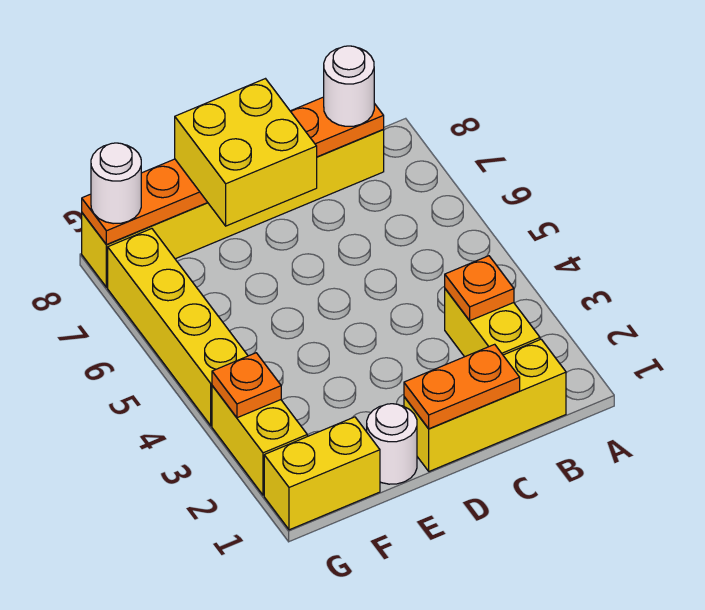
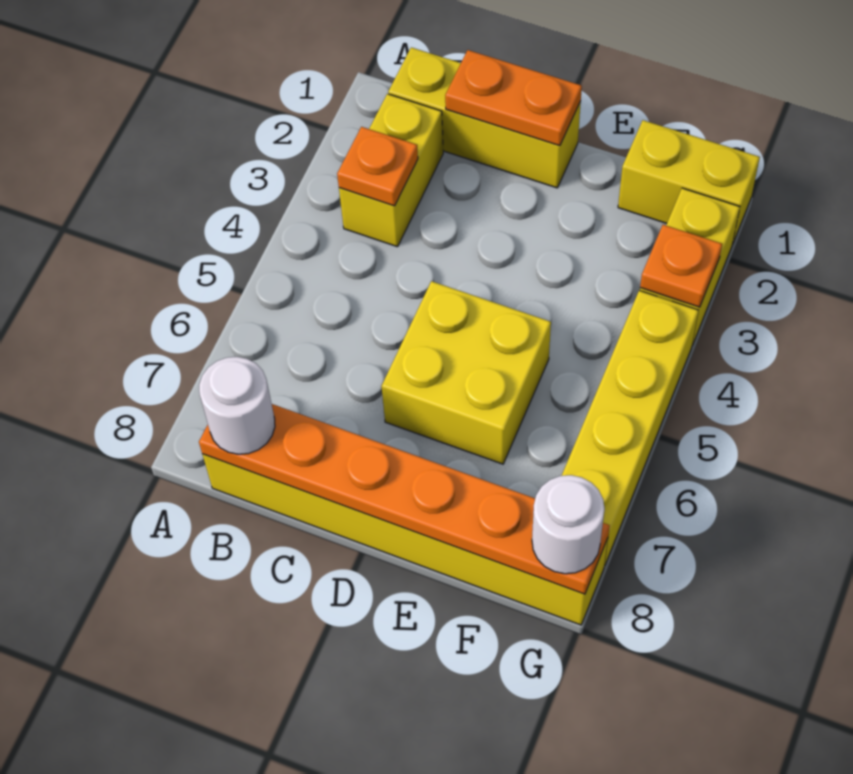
yellow brick D7:E8 level 3 -> yellow brick D5:E6 level 1
white round brick E1 level 1 -> none

